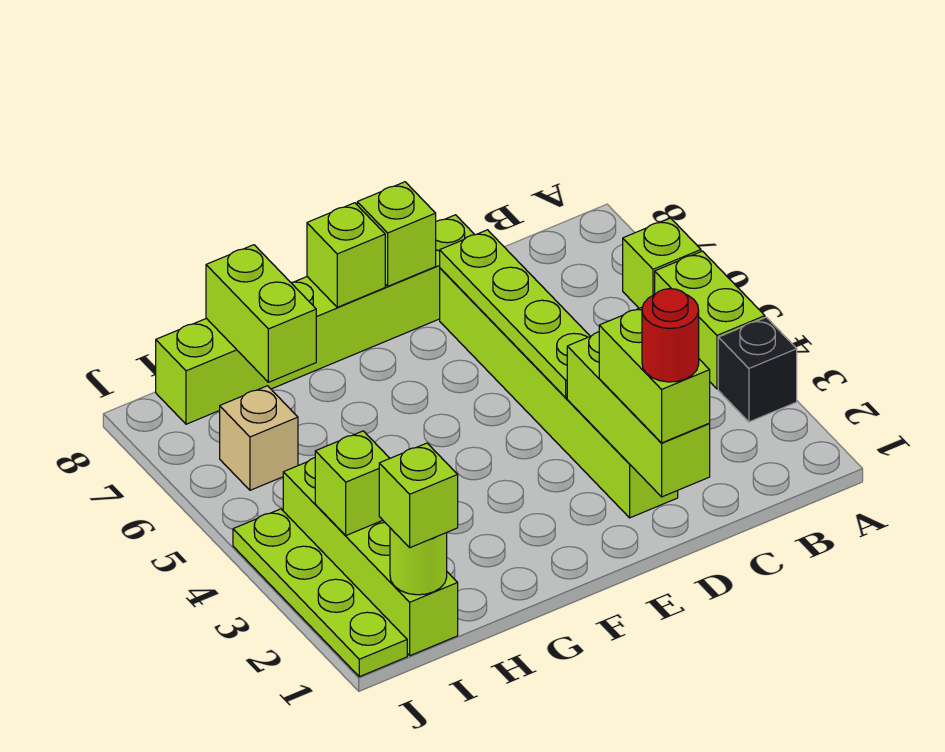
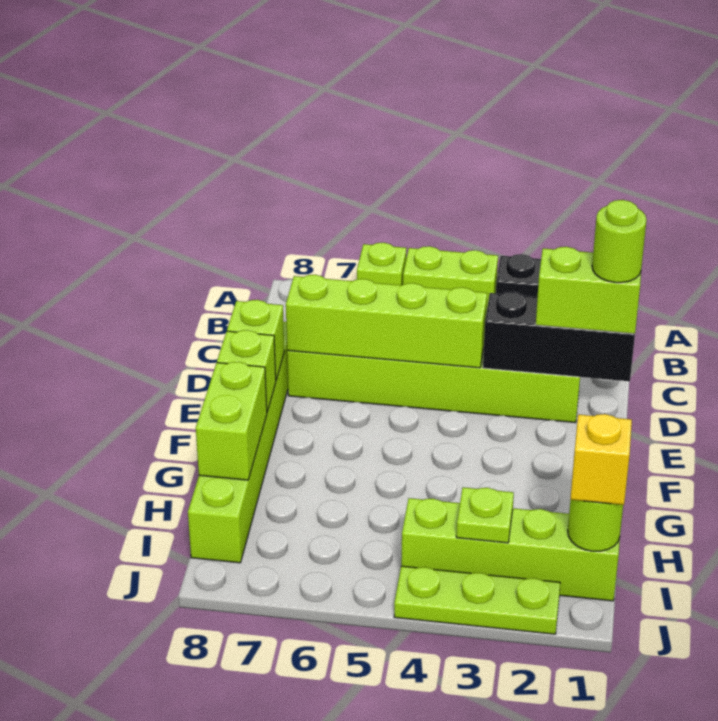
lime brick D1:D3 level 2 -> black brick D1:D3 level 2
red round brick D1 level 4 -> lime round brick D1 level 4
lime plate D4:D7 level 2 -> lime brick D4:D7 level 2
lime brick H7:H8 level 2 -> lime brick G8:H8 level 2
lime brick I1 level 3 -> yellow brick I1 level 3
lime brick I3 level 2 -> lime plate I3 level 2
tan brick I6 level 1 -> none
lime plate J1:J4 level 1 -> lime plate J2:J4 level 1

